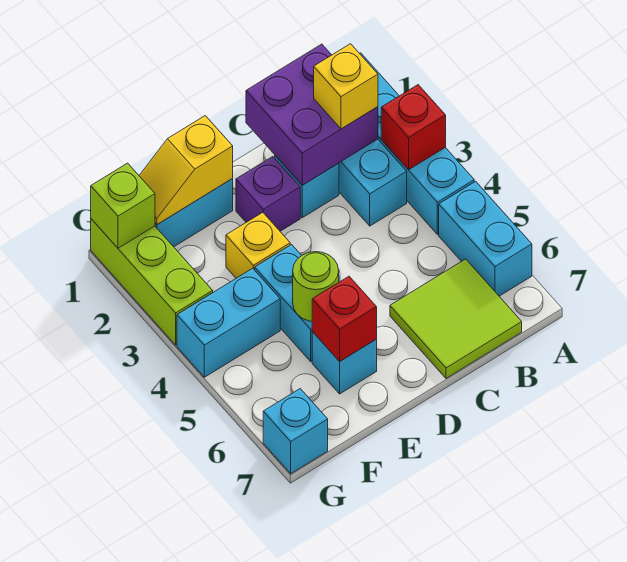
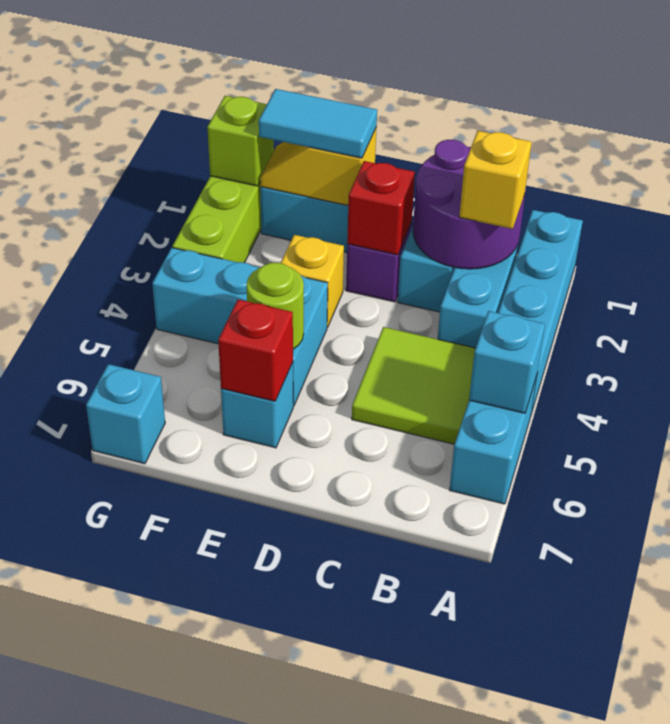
red brick A3 level 2 -> red brick D2 level 2
none -> cyan brick A5 level 2
purple brick B1:C2 level 2 -> purple round brick B1:C2 level 2
lime tile B6:C7 level 1 -> lime tile B4:C5 level 1
none -> cyan tile E1:F1 level 3

